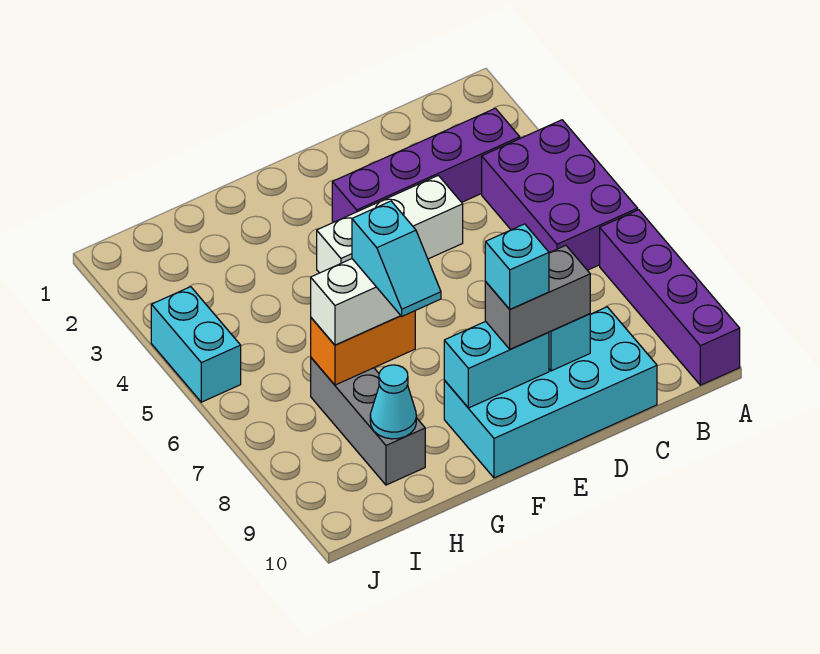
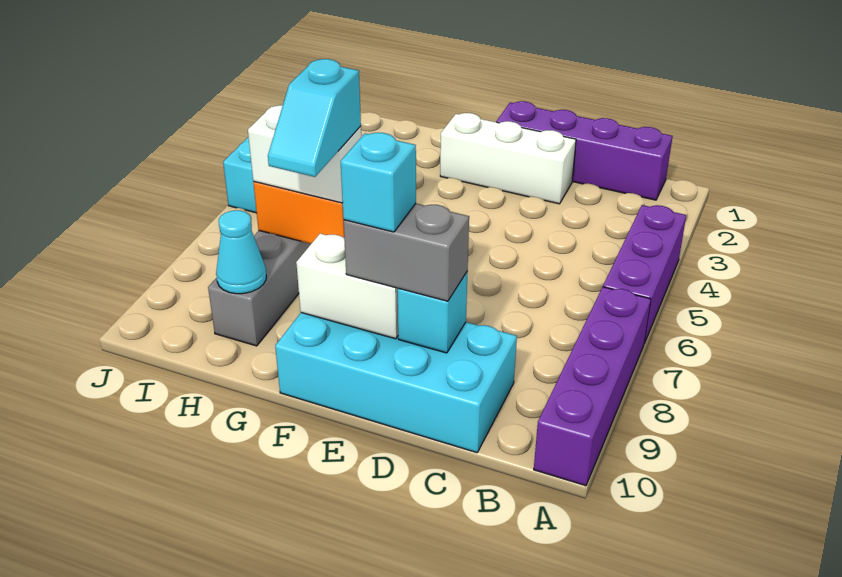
purple brick A4:B6 level 1 -> purple brick A4:A6 level 1
purple brick B3:E3 level 1 -> purple brick B1:E1 level 1
white brick D4:F4 level 1 -> white brick D2:F2 level 1
cyan brick E9:F9 level 2 -> white brick E9:F9 level 2

